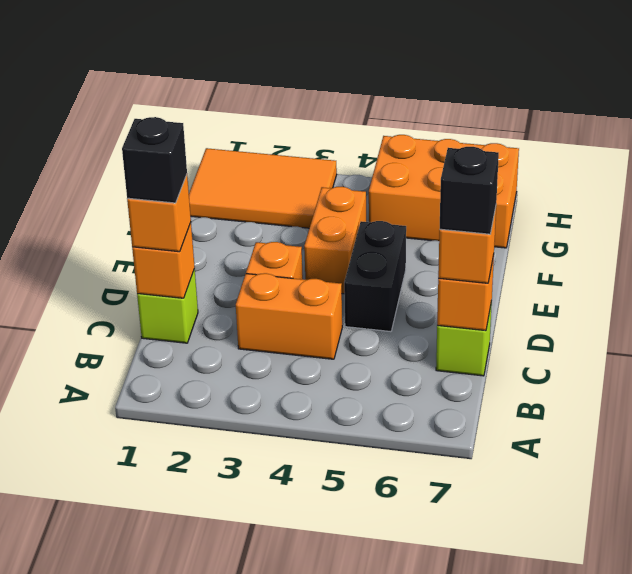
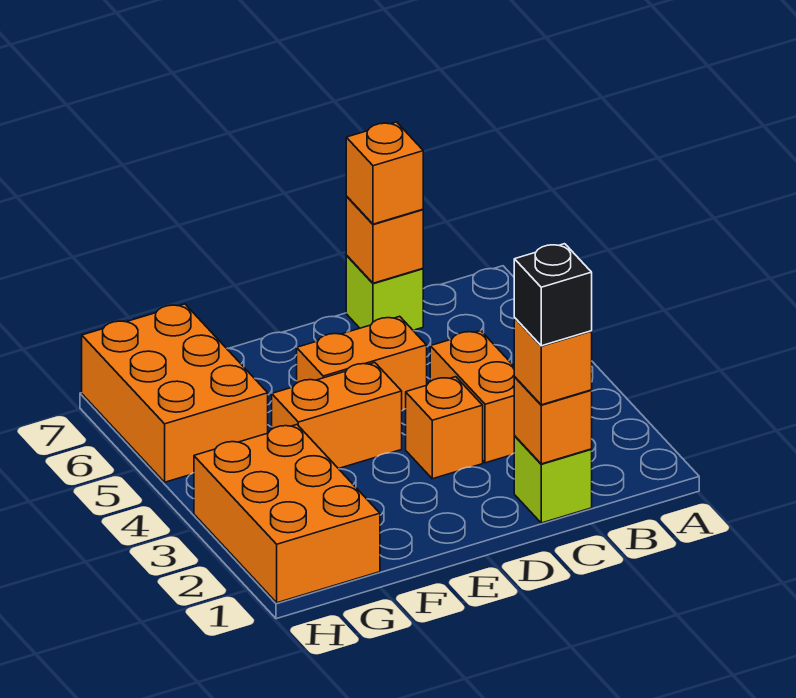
black brick C7 level 4 -> none
black brick D5:E5 level 1 -> orange brick D5:E5 level 1
orange tile G1:H3 level 1 -> orange brick G1:H3 level 1

